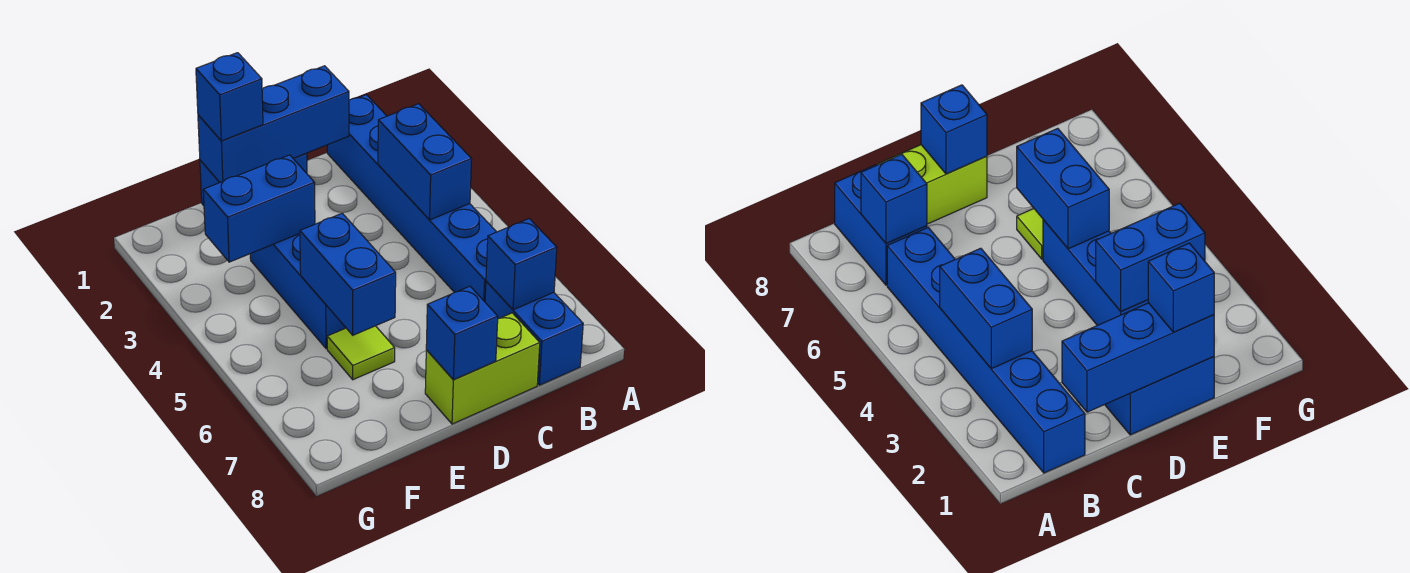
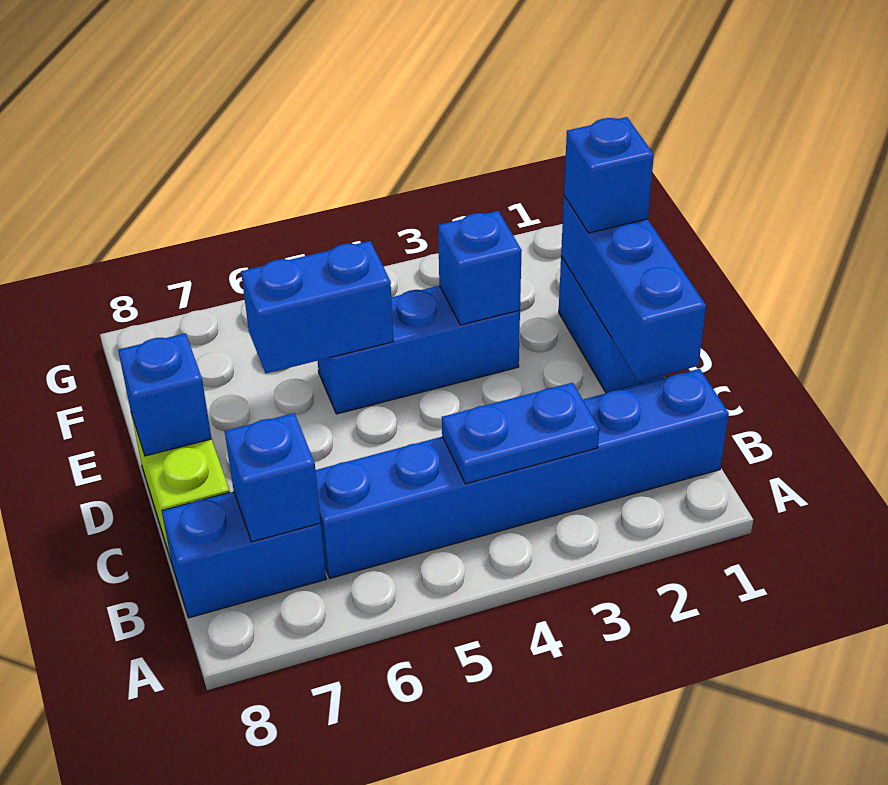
blue brick B3:B4 level 2 -> blue plate B3:B4 level 2
blue brick E3:F3 level 2 -> blue brick E3 level 2
lime tile E6 level 1 -> none

